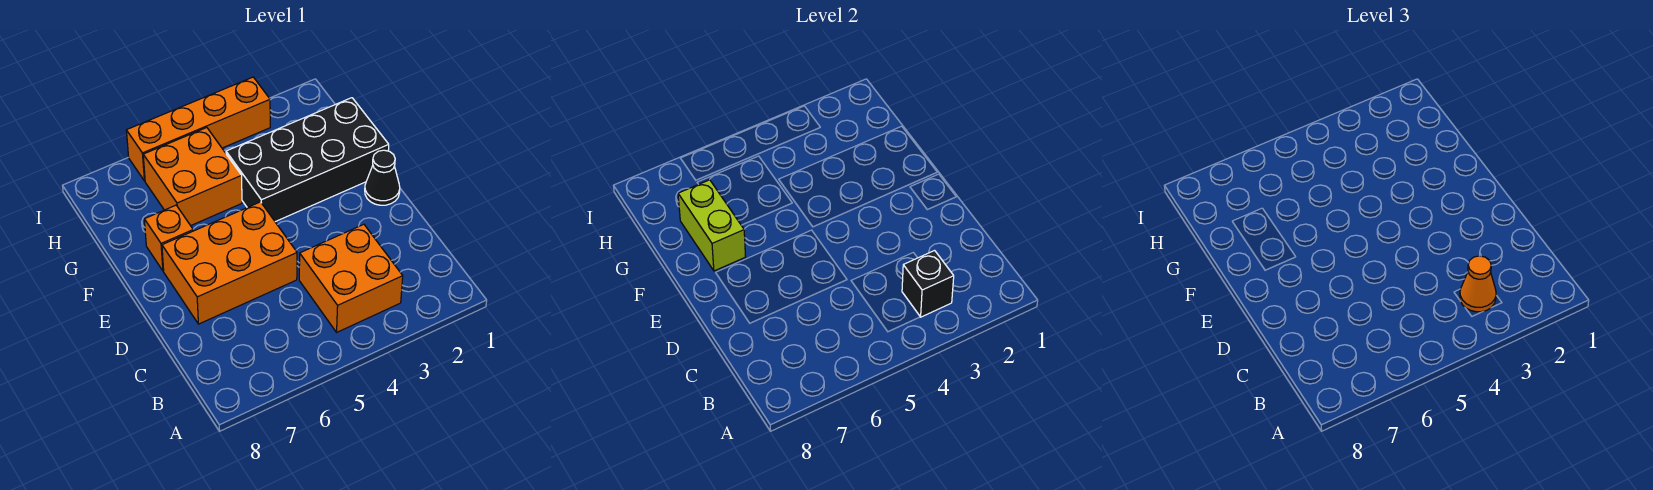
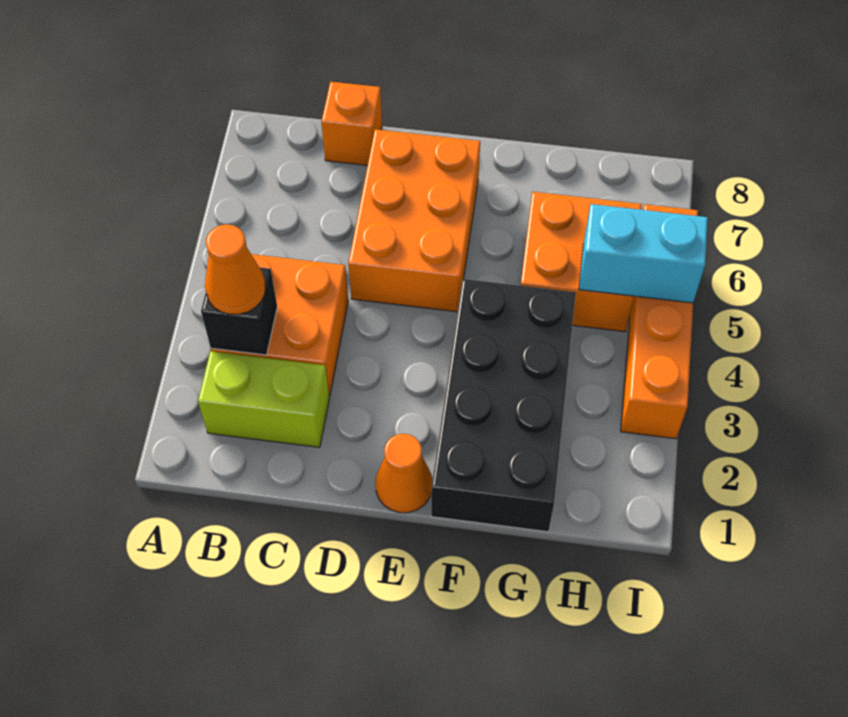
black cone E1 level 1 -> orange cone E1 level 1
orange brick F7 level 1 -> orange brick C8 level 1
lime brick F7:G7 level 2 -> lime brick B2:C2 level 1
none -> cyan brick H5:I5 level 2

